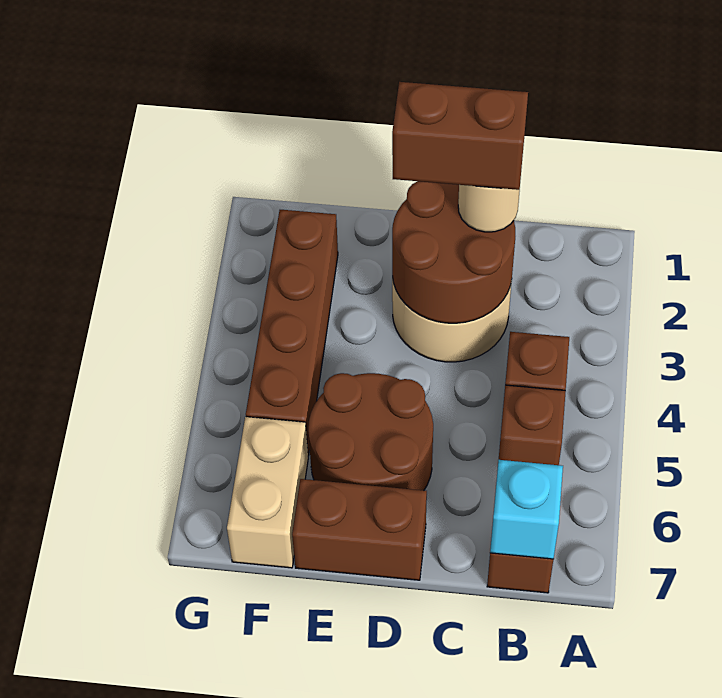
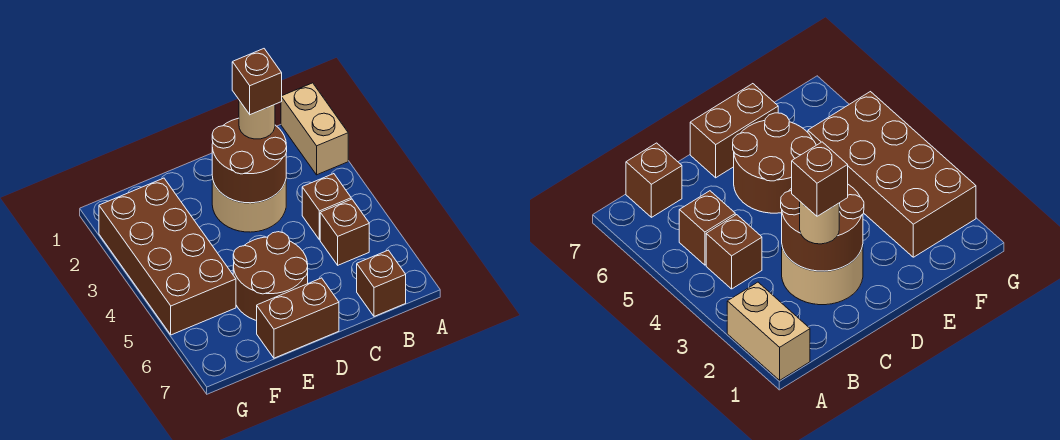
cyan brick B7 level 2 -> none
brown brick C2:D2 level 4 -> brown brick C2 level 4
brown brick F2:F5 level 1 -> brown brick F2:G5 level 1
tan brick F6:F7 level 1 -> tan brick A1:A2 level 1

